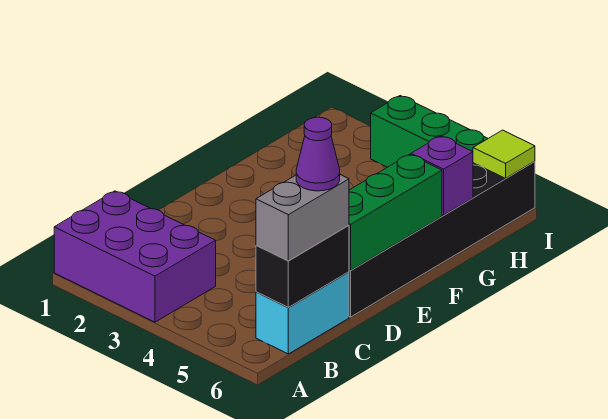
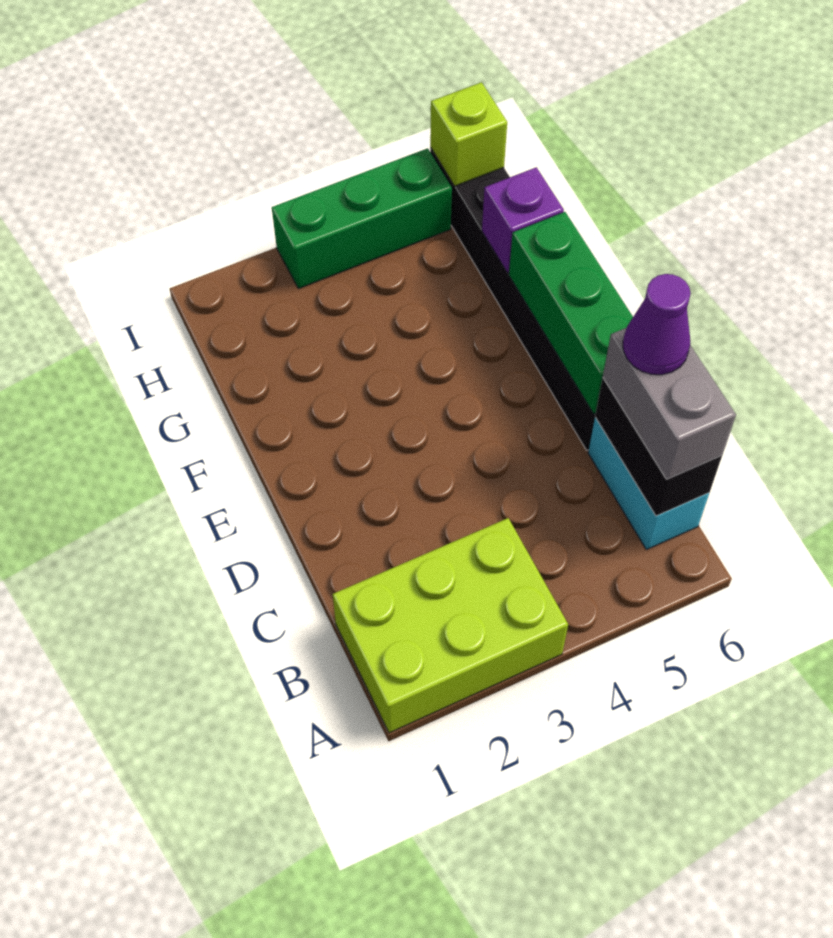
purple brick A1:B3 level 1 -> lime brick A1:B3 level 1
lime tile I6 level 2 -> lime brick I6 level 2

